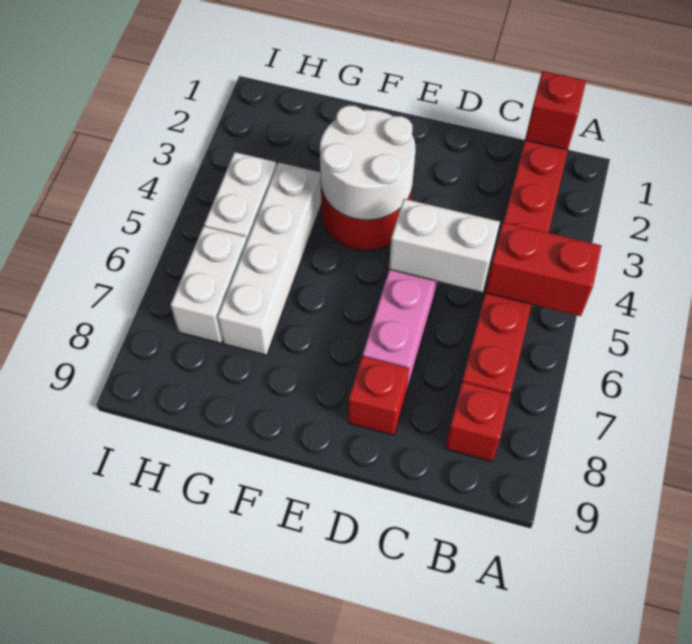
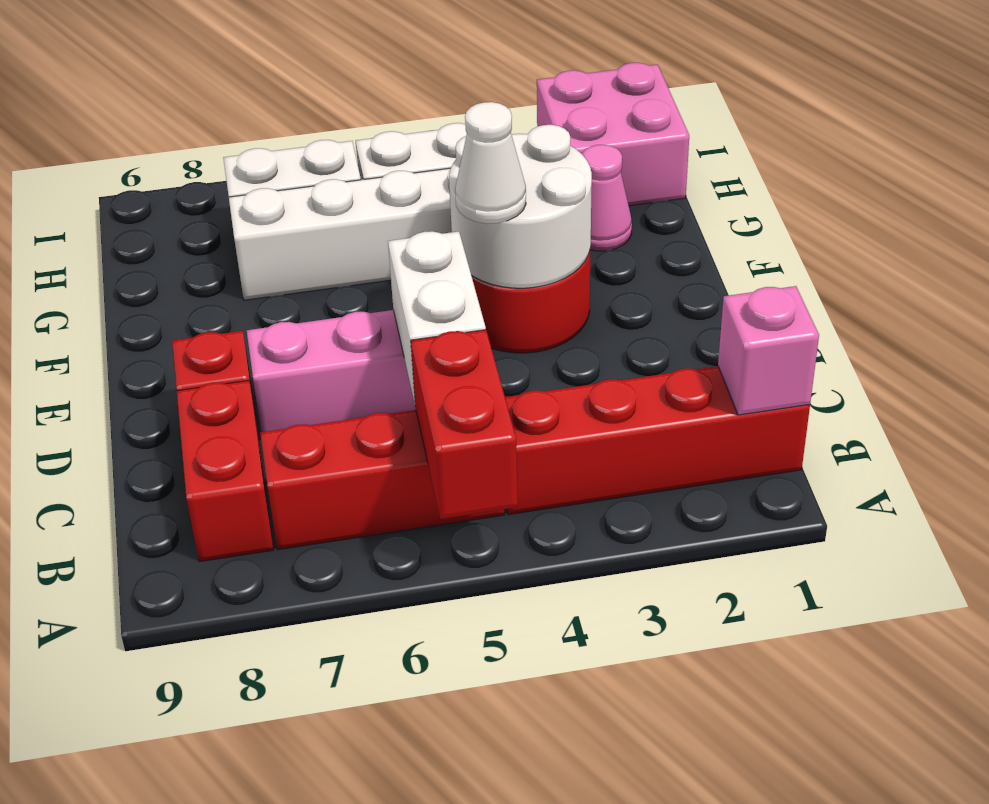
red brick B1 level 2 -> pink brick B1 level 2
red brick B8 level 1 -> red brick B8:C8 level 1
none -> white cone E4 level 3
none -> pink cone G2 level 1
none -> pink brick H1:I2 level 1

